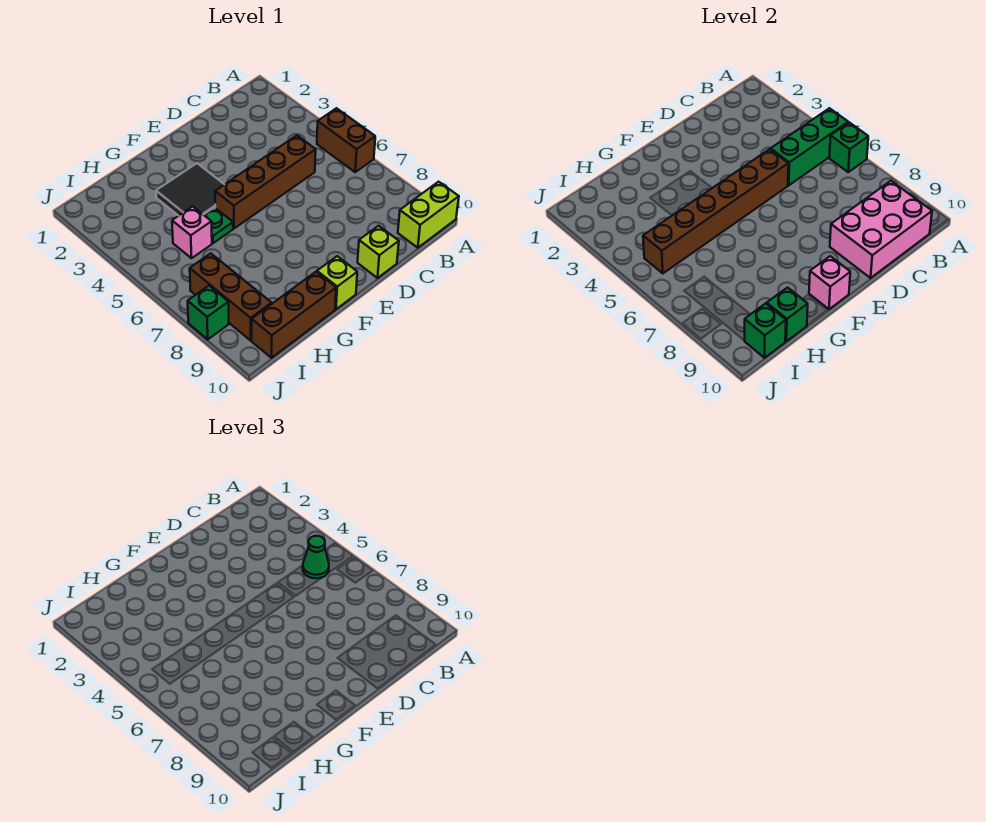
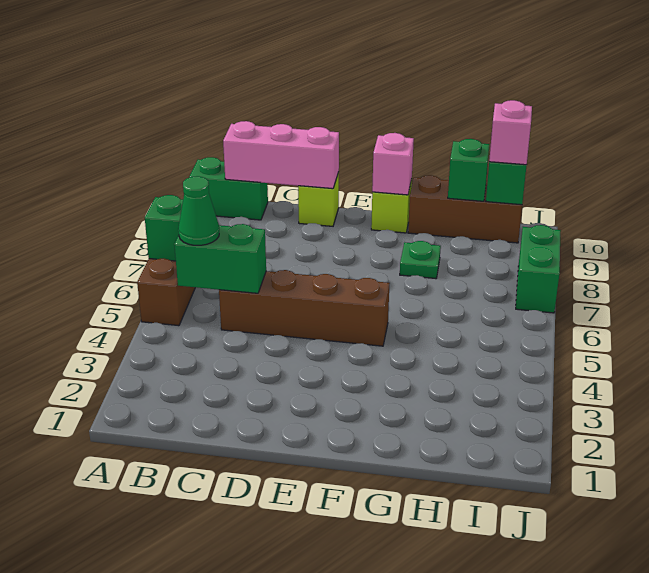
green brick A5:C5 level 2 -> green brick B5:C5 level 2
lime brick A10:B10 level 1 -> green brick A10:B10 level 1
pink brick B9:D10 level 2 -> pink brick B10:D10 level 2
brown brick D5:I5 level 2 -> none
black tile F3:G4 level 1 -> none
green plate G5 level 1 -> green plate G8 level 1
pink brick H5 level 1 -> pink brick I10 level 3
brown brick I7:I9 level 1 -> none
green brick J8 level 1 -> green brick J7:J8 level 1

